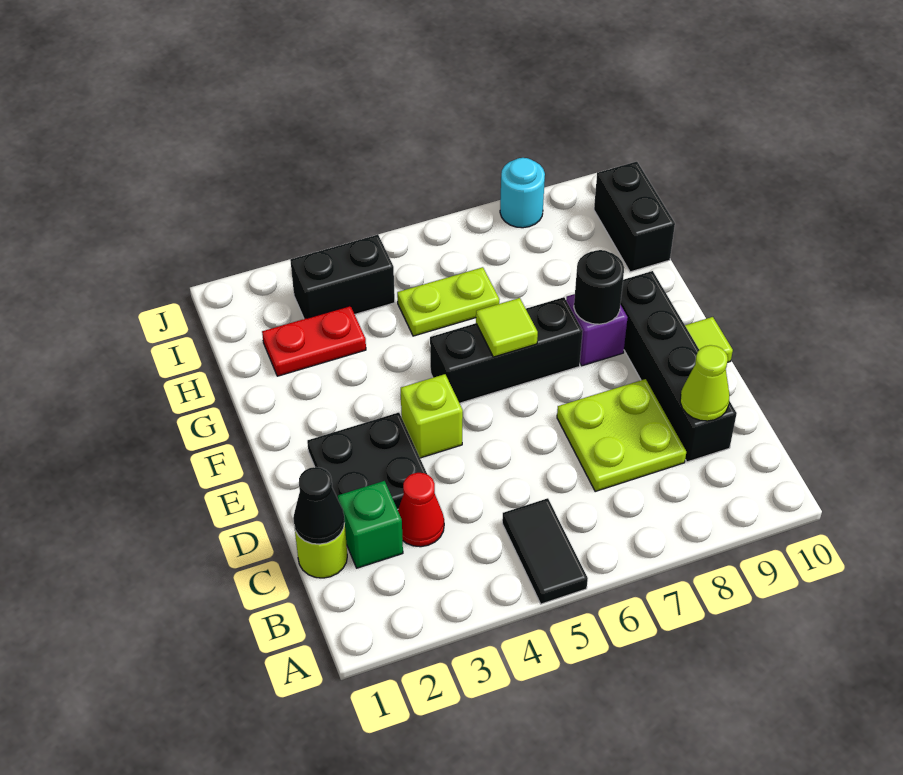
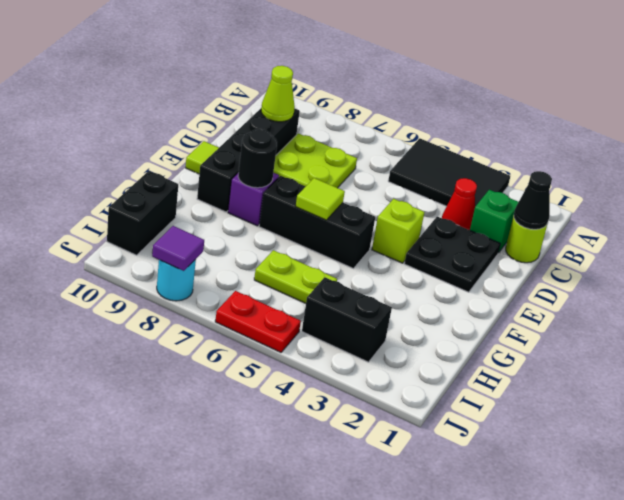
black tile A5:B5 level 1 -> black tile A3:B5 level 1
red plate H2:H3 level 1 -> red plate J5:J6 level 1
none -> purple tile J8 level 2

